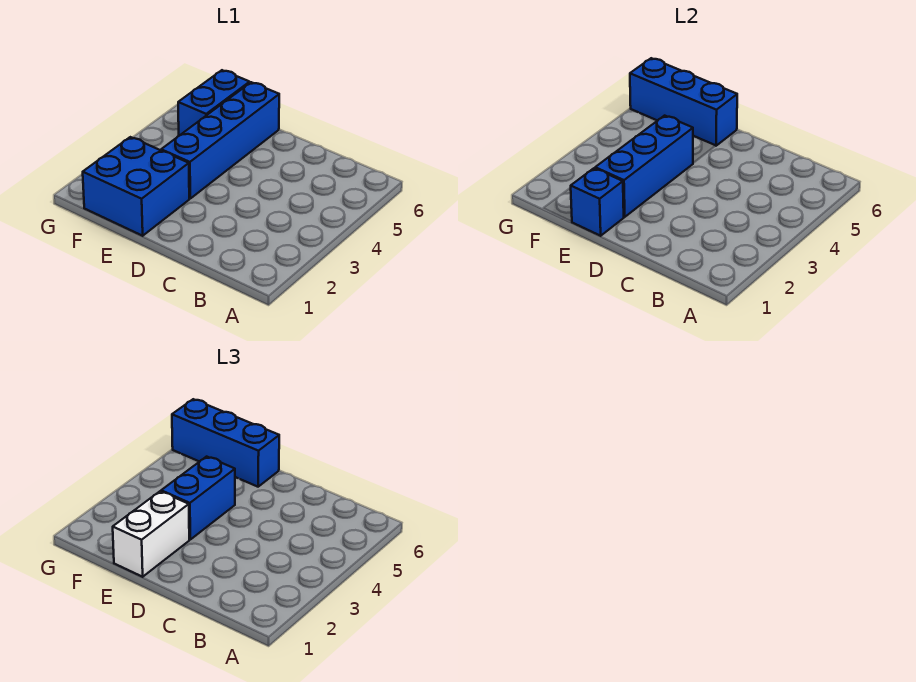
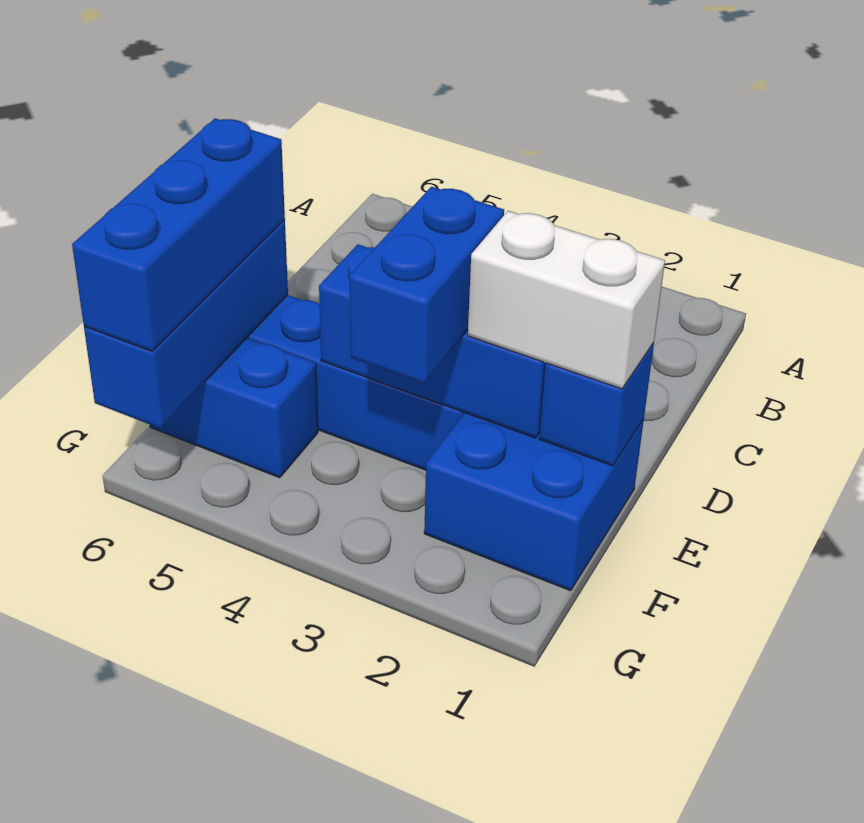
blue brick E3:E4 level 3 -> blue brick E3:F3 level 3

